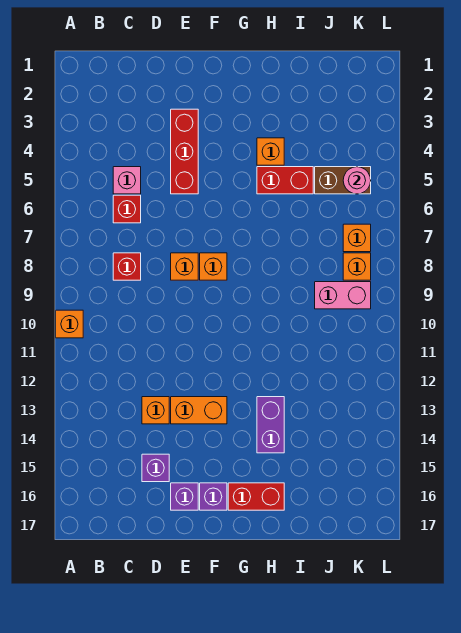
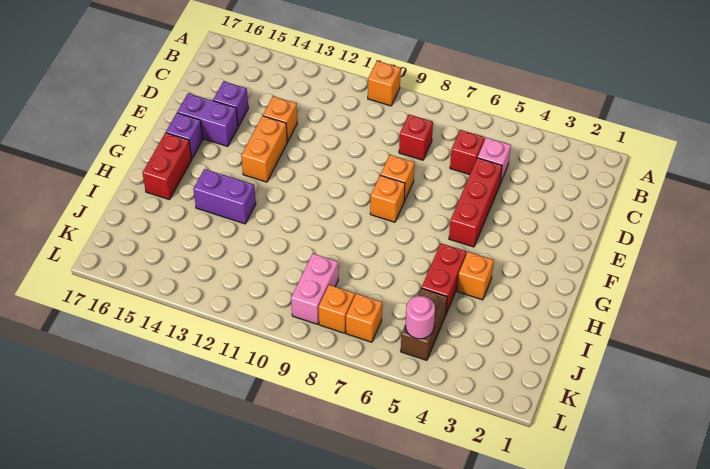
red brick E3:E5 level 1 -> red brick D5:F5 level 1
purple brick E16 level 1 -> purple brick E15:E16 level 1

